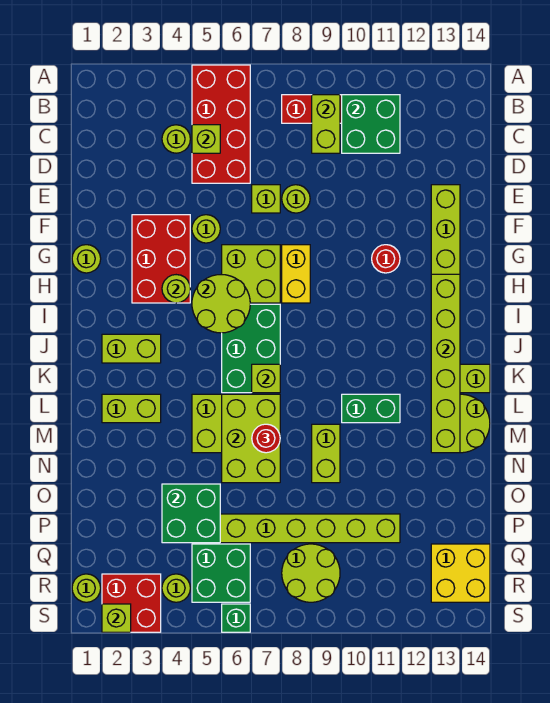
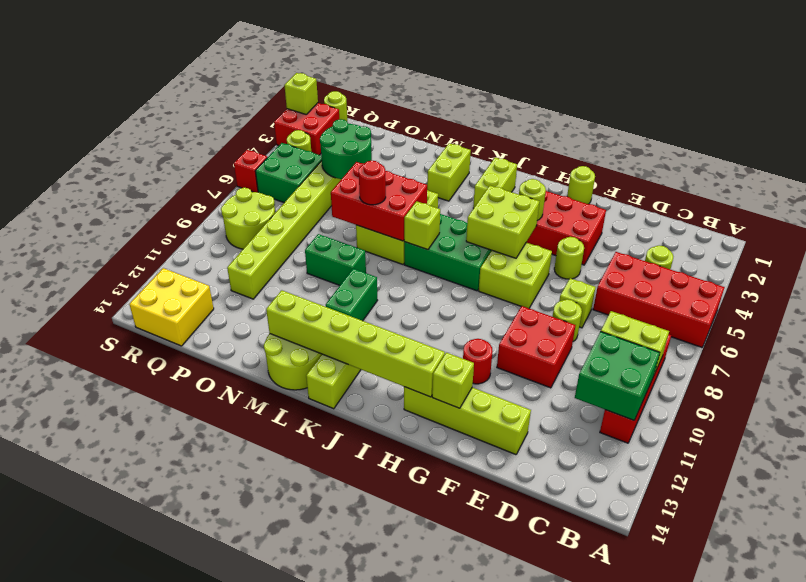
lime brick C5 level 2 -> lime brick G13 level 2
none -> red brick E9:F10 level 1
yellow brick G8:H8 level 1 -> none
lime round brick H5:I6 level 2 -> lime brick H5:I6 level 2
lime brick L6:N7 level 2 -> red brick L6:N7 level 2
lime brick M9:N9 level 1 -> green brick M9:N9 level 1
green brick O4:P5 level 2 -> green round brick O4:P5 level 2
green brick S6 level 1 -> red brick S6 level 1

